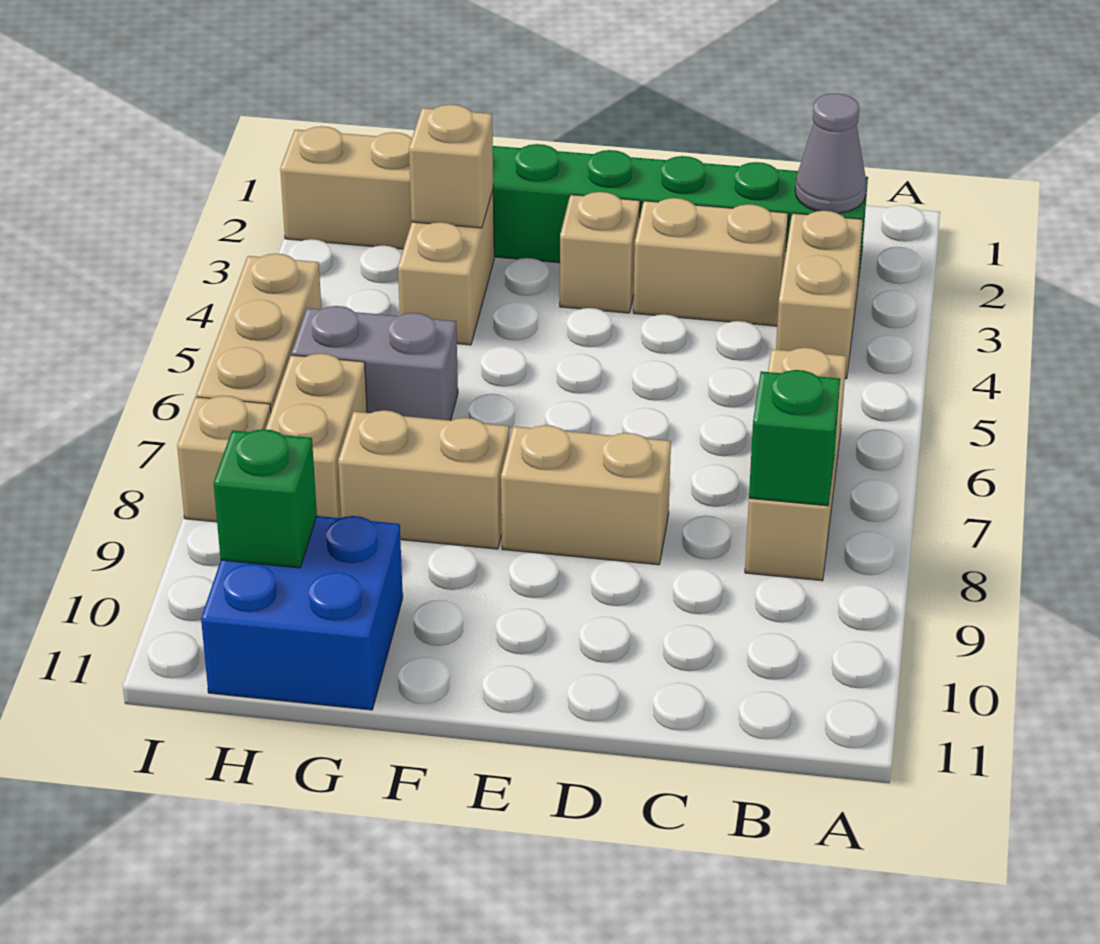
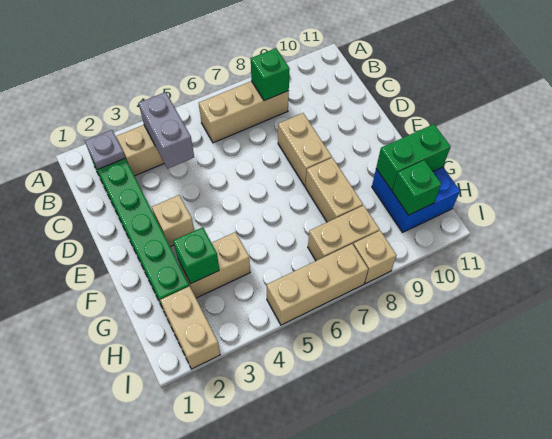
grey cone B2 level 2 -> grey plate B2 level 2
tan brick C3:D3 level 1 -> none
tan brick G3 level 2 -> green brick G3 level 2
grey brick G6:H6 level 1 -> grey brick B4:C4 level 2
none -> green brick G10:G11 level 2

